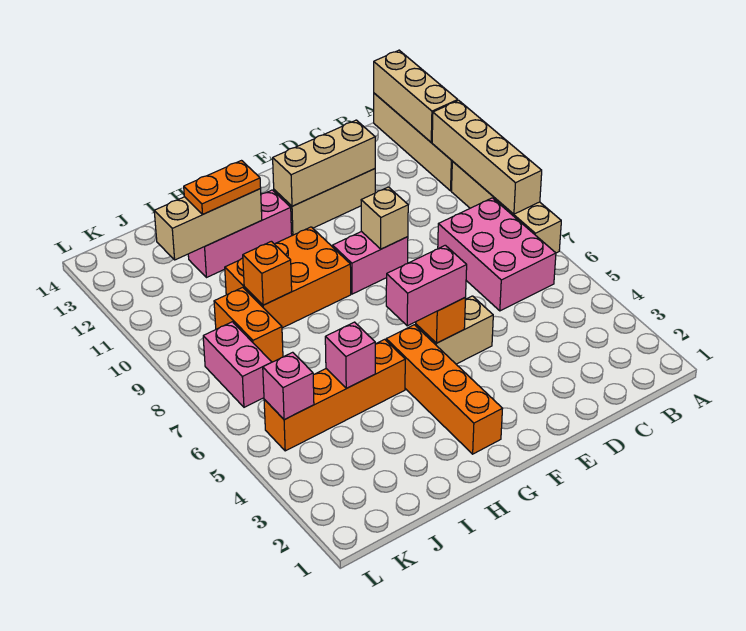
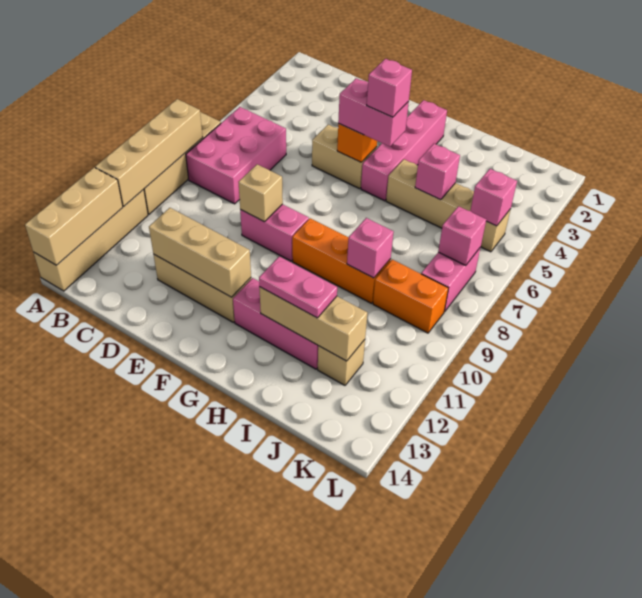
orange brick G2:G5 level 1 -> pink brick G2:G5 level 1
none -> pink brick G5 level 4
orange brick G9:I10 level 1 -> orange brick G9:I9 level 1
orange brick H5:K5 level 1 -> tan brick H5:K5 level 1
orange plate H12:I12 level 3 -> pink plate H12:I12 level 3
orange brick I9 level 2 -> pink brick I9 level 2
orange brick J8:J9 level 1 -> orange brick J9:K9 level 1
none -> tan brick J12 level 1
none -> pink brick K7 level 2

